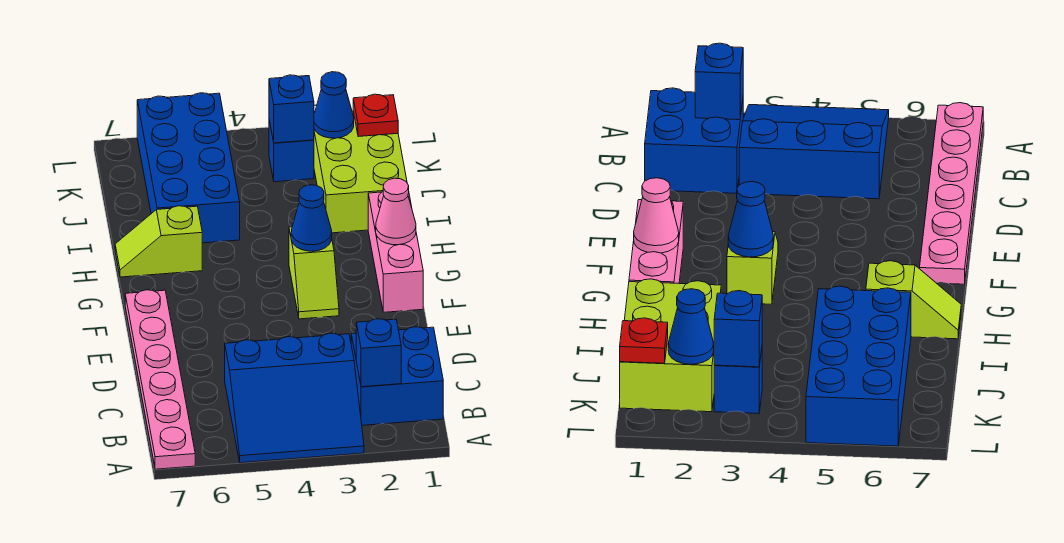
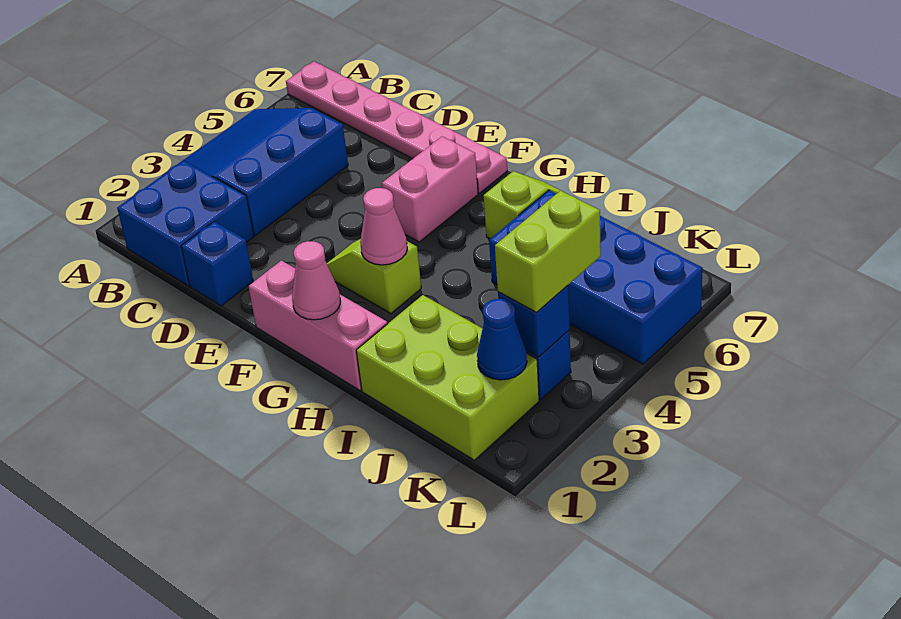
blue brick B2 level 2 -> blue brick D1 level 1
none -> pink brick F5:F6 level 1
blue cone G3 level 2 -> pink cone G3 level 2
red plate K1 level 2 -> none
none -> lime brick K3:K4 level 3

